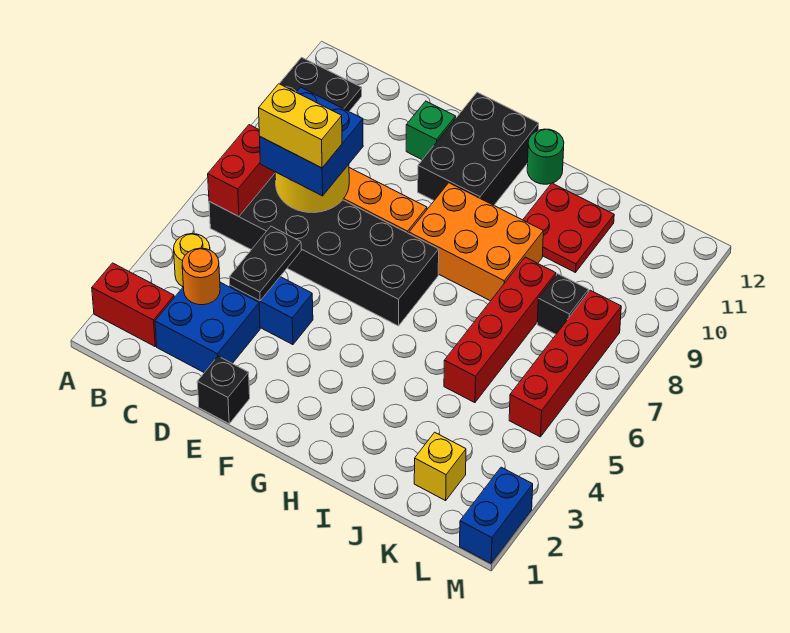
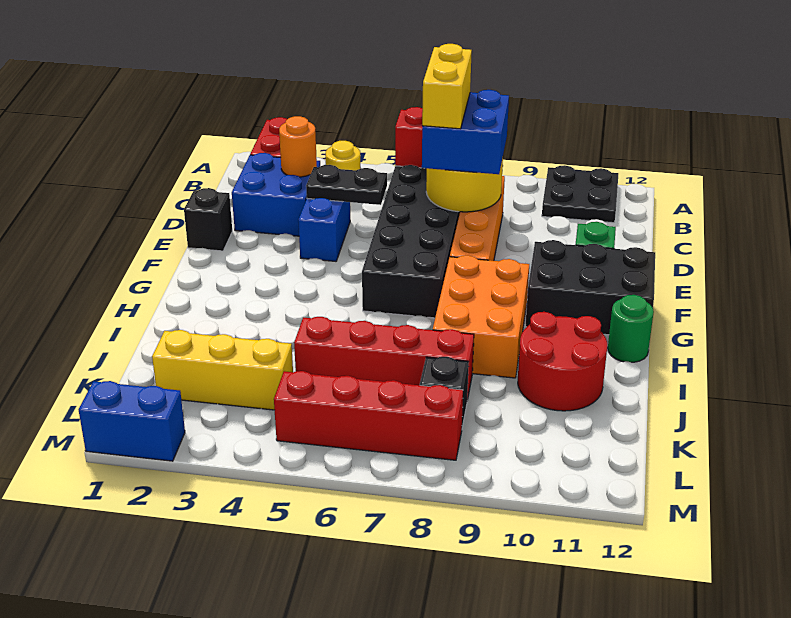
red plate I10:J11 level 1 -> red round brick I10:J11 level 1
yellow brick K2 level 1 -> yellow brick K2:K4 level 1

